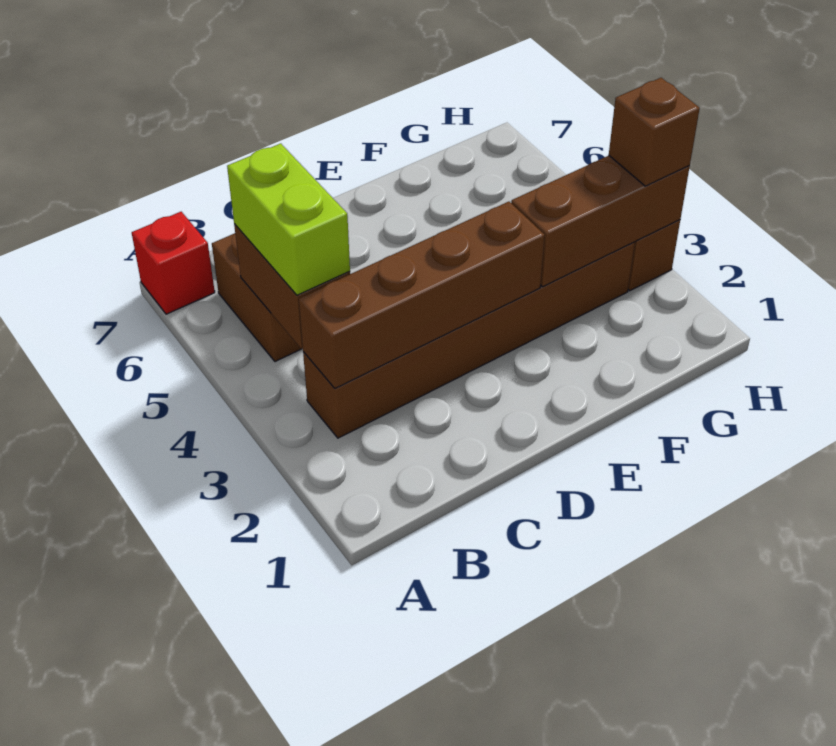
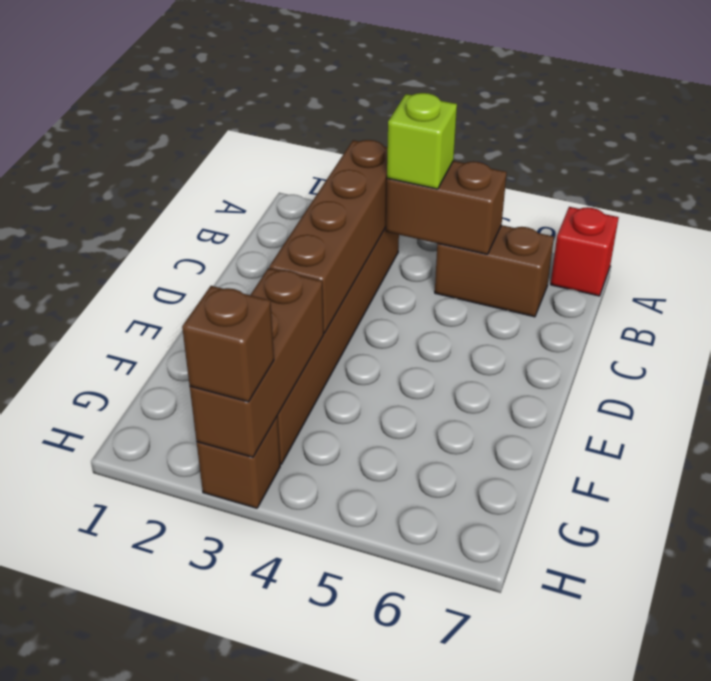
lime brick B4:B5 level 3 -> lime brick B4 level 3

